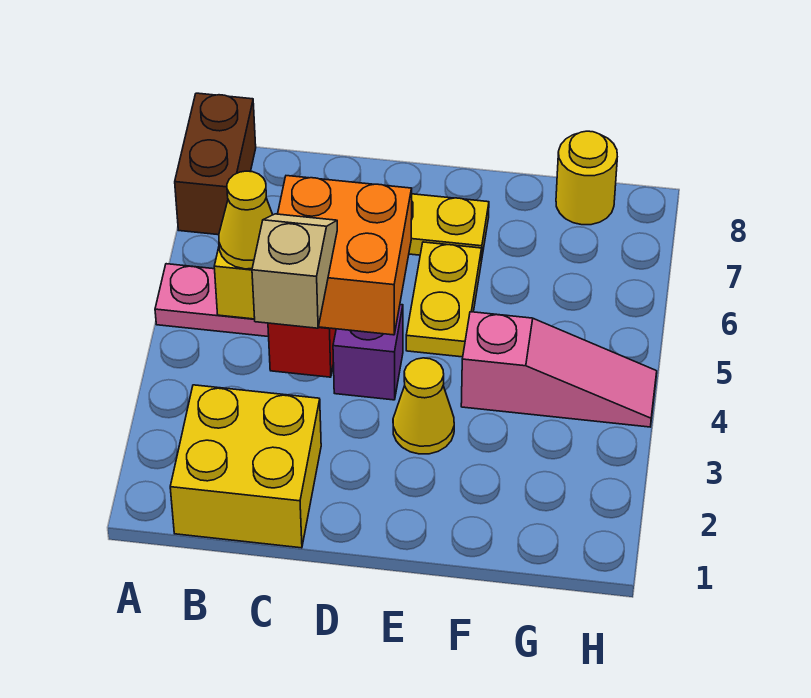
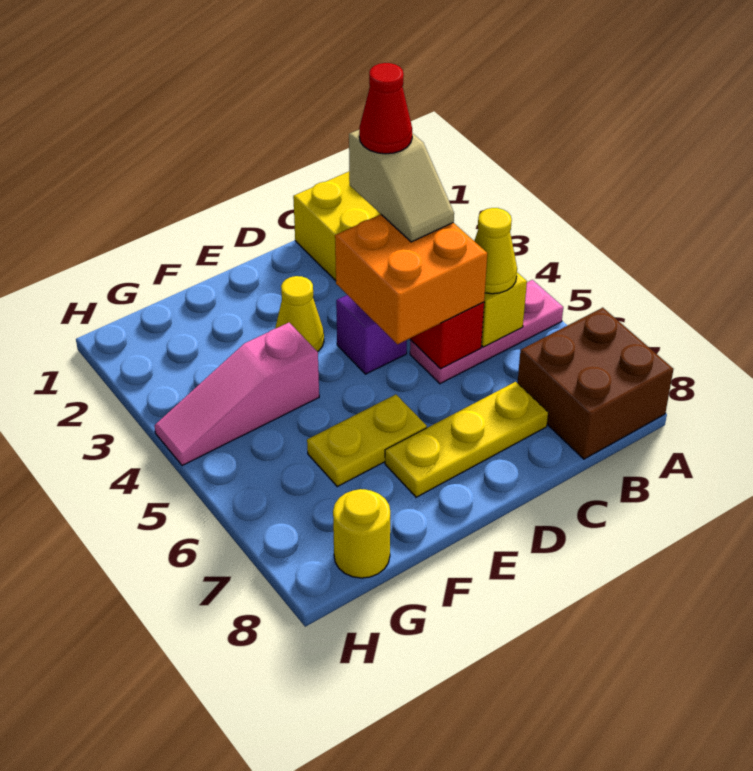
brown brick A7:A8 level 1 -> brown brick A7:B8 level 1
none -> red cone C3 level 5
yellow plate E5:E6 level 1 -> yellow plate E6:F6 level 1

